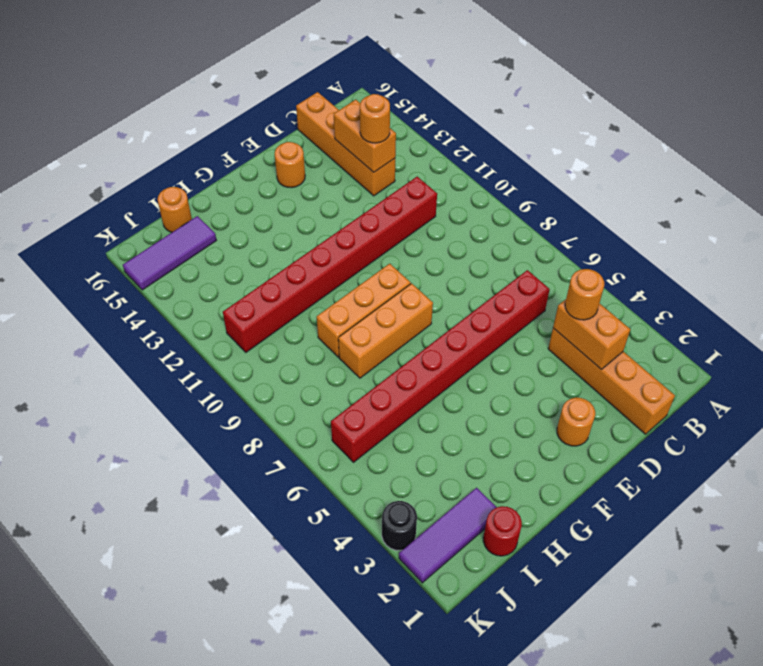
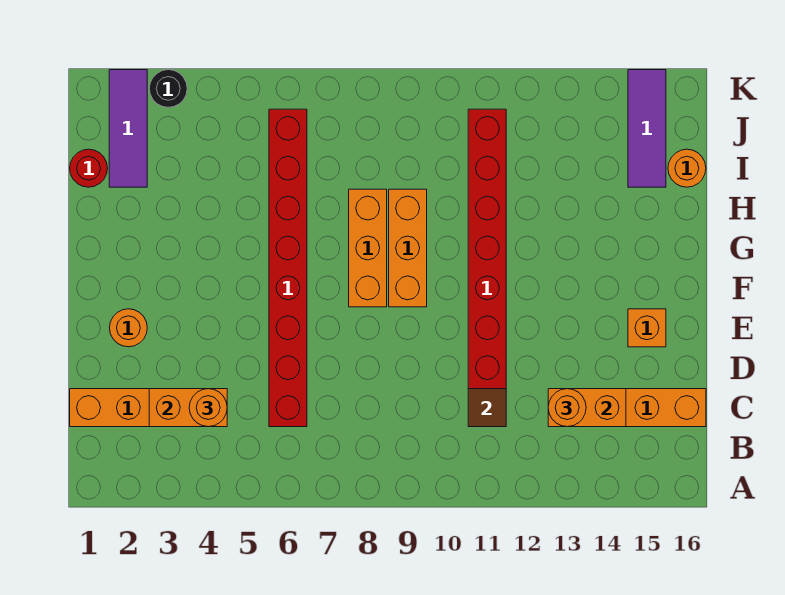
none -> brown tile C11 level 2
orange round brick E15 level 1 -> orange brick E15 level 1

